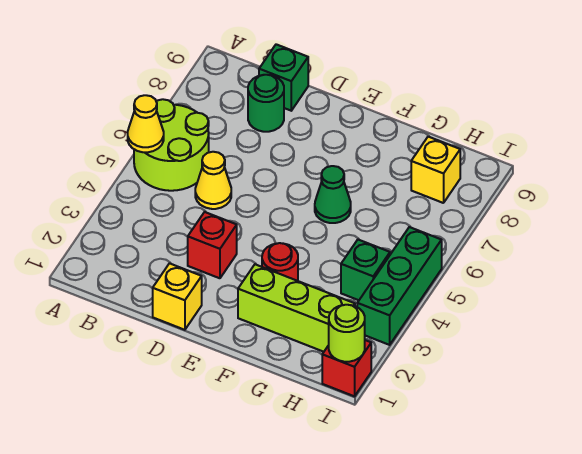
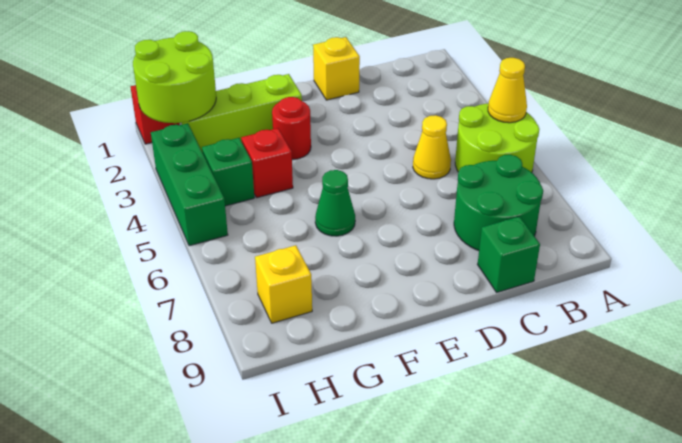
green round brick C8 level 1 -> green round brick B7:C8 level 1
red brick D3 level 1 -> red brick G4 level 1
lime round brick I1 level 2 -> lime round brick H1:I2 level 2

